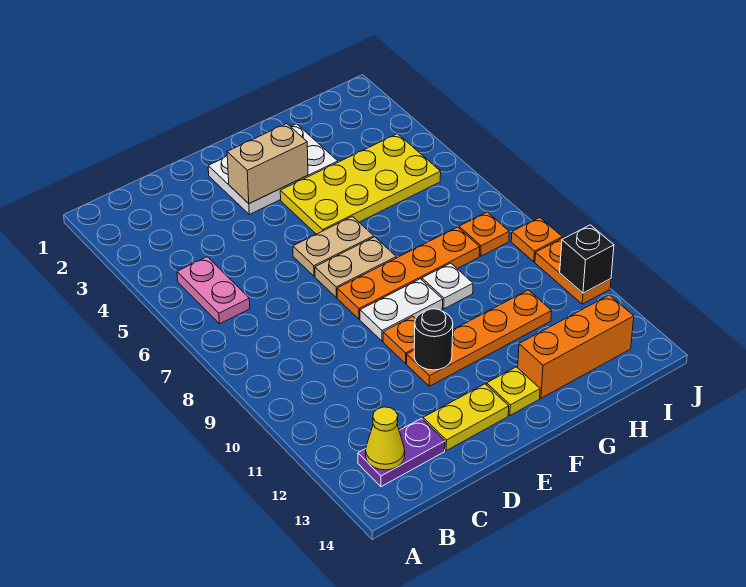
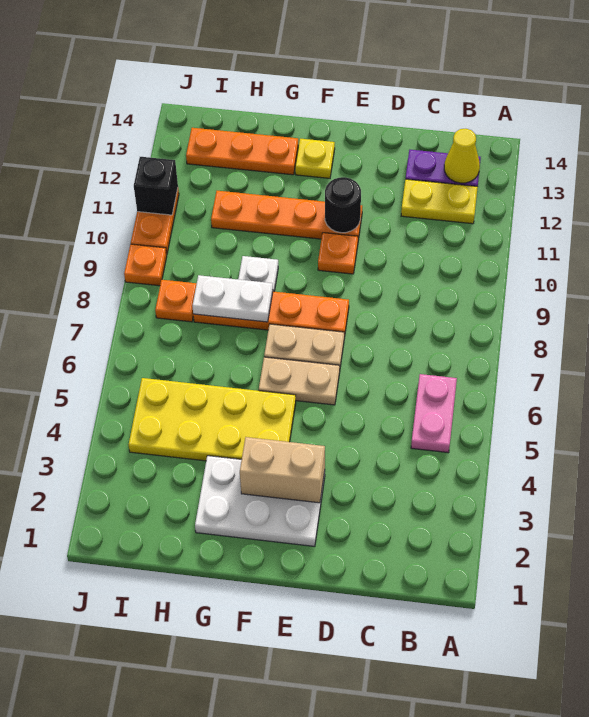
yellow plate D13:E13 level 1 -> yellow plate B12:C12 level 1
white plate E9:F9 level 1 -> white plate G8:H8 level 2
orange brick G13:I13 level 1 -> orange plate G13:I13 level 1

